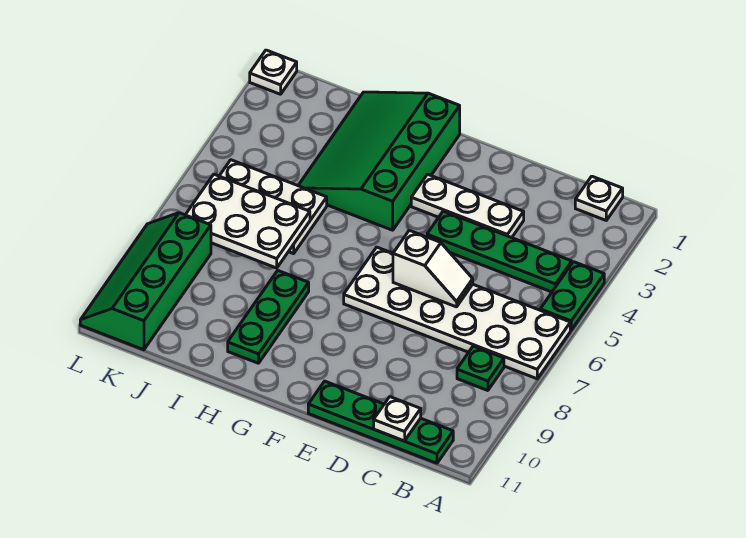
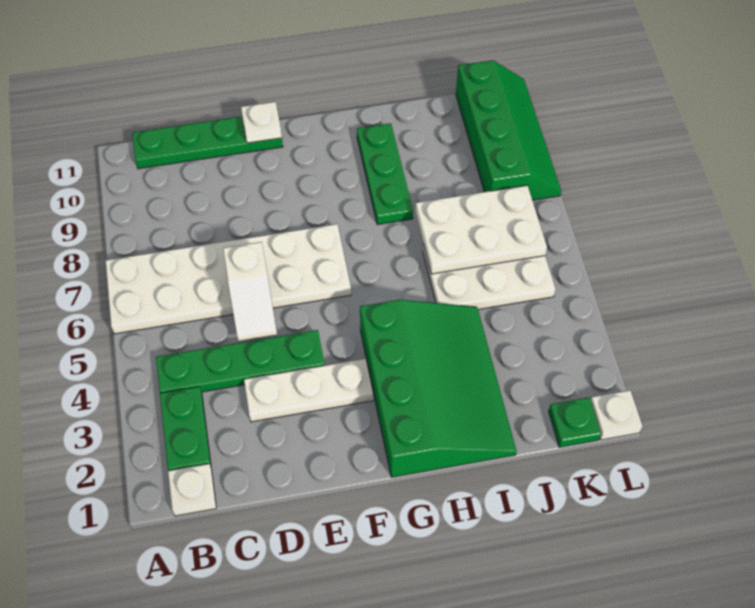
green plate A4:A5 level 1 -> green plate B2:B3 level 1
green plate B8 level 1 -> green plate K1 level 1
white plate C11 level 2 -> white plate E11 level 2
white slope D6:E6 level 2 top E -> white slope D5:D6 level 2 top 6

